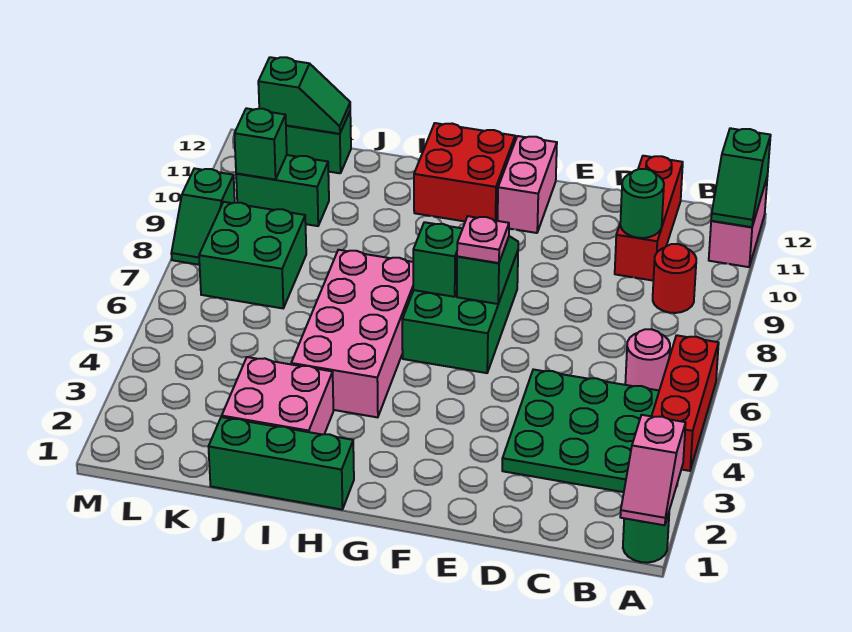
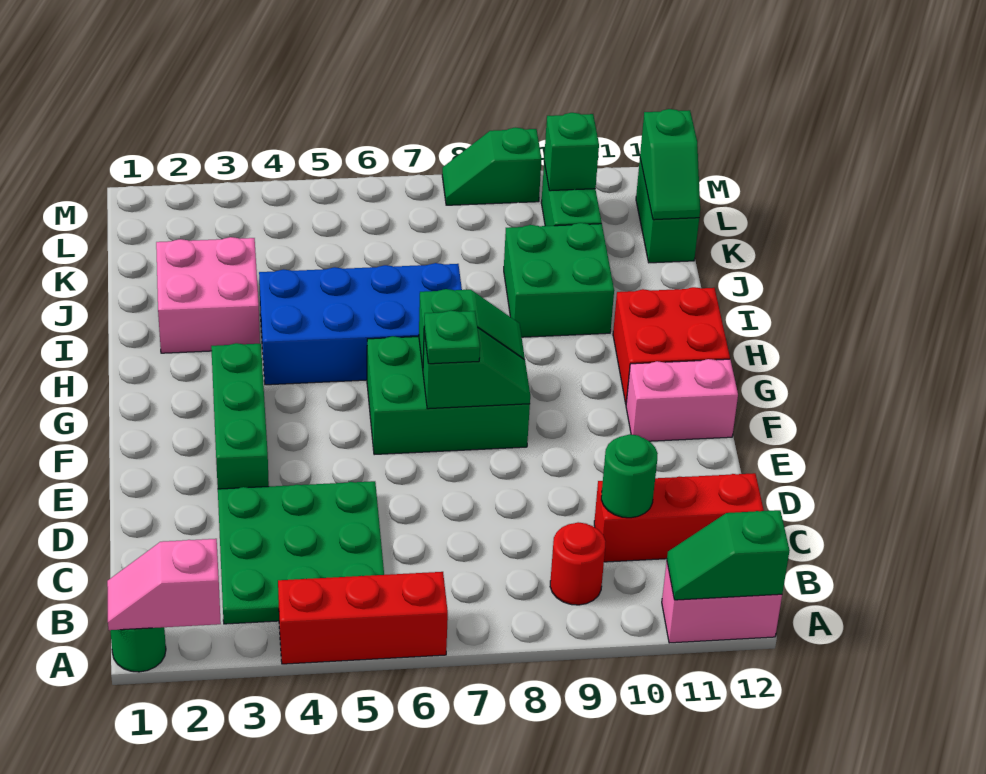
pink round brick B6 level 1 -> none
pink plate F7 level 3 -> green plate F7 level 3
green brick H1:J1 level 1 -> green brick E3:G3 level 1
pink brick H4:I7 level 1 -> blue brick H4:I7 level 1
green brick K7:L8 level 1 -> green brick I9:J10 level 1

